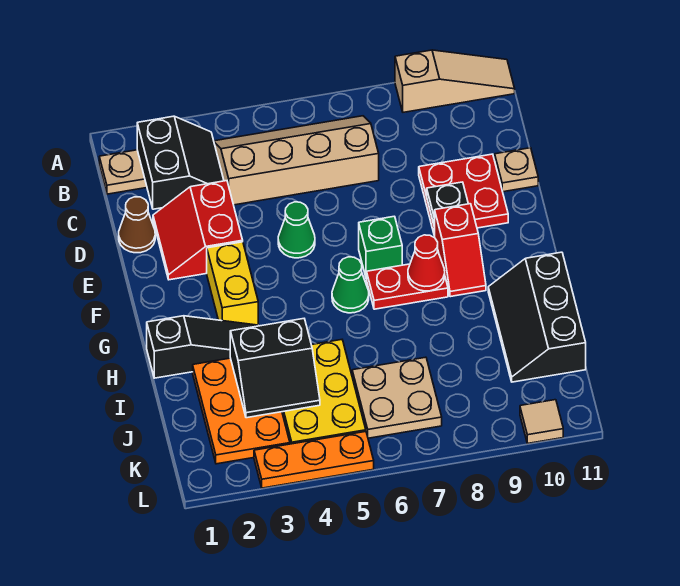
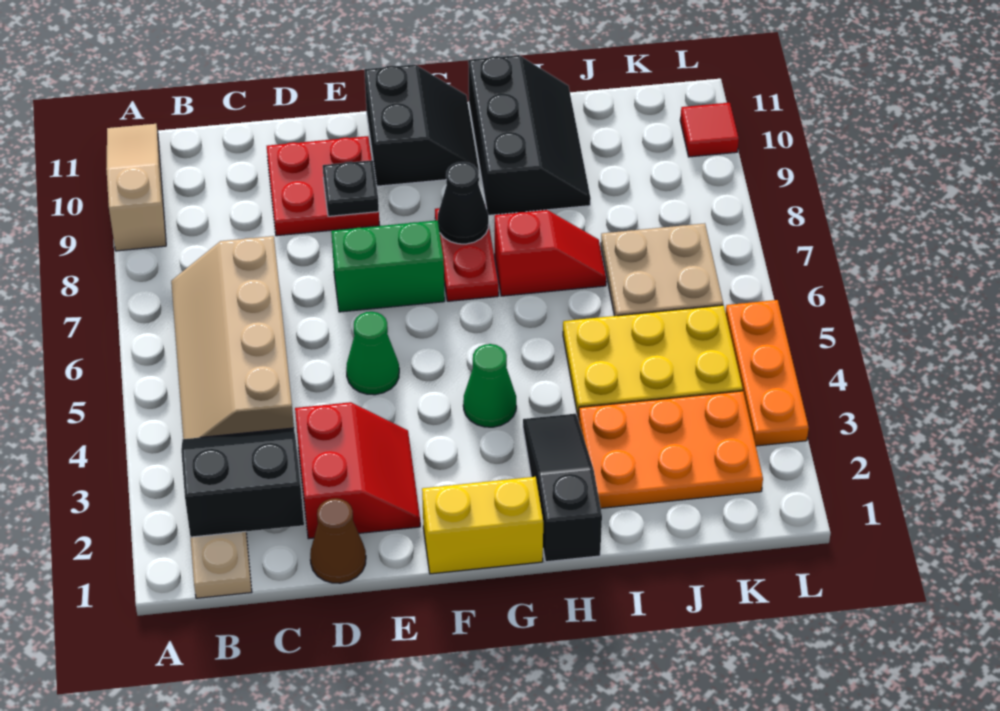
red slope D2:E3 level 1 top 3 -> red slope D2:E3 level 1 top D
tan plate D11 level 1 -> none
yellow brick F3:G3 level 1 -> yellow brick F1:G1 level 1
green brick F7 level 1 -> green brick E7:F7 level 1
red slope F9:G9 level 1 top F -> red slope H7:I7 level 1 top H
green cone G6 level 1 -> green cone G4 level 1
red cone G8 level 2 -> black cone G8 level 2
black slope H10:J11 level 1 top 11 -> black slope H9:I11 level 1 top H
black slope I3:J4 level 2 top I -> black slope F10:G11 level 1 top F
tan tile L10 level 1 -> red tile L10 level 1

